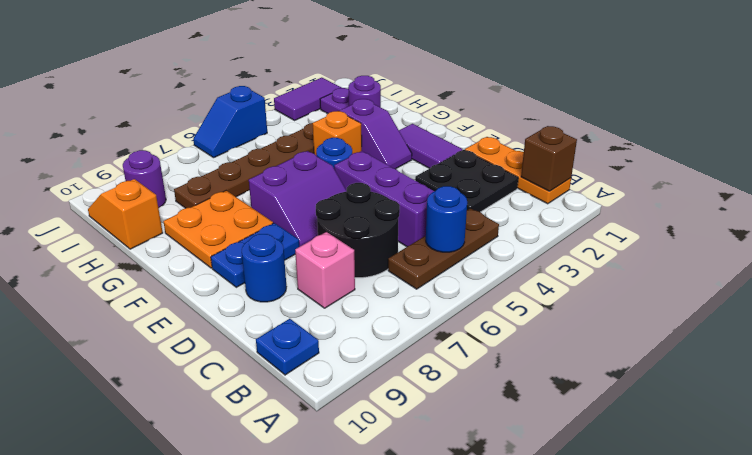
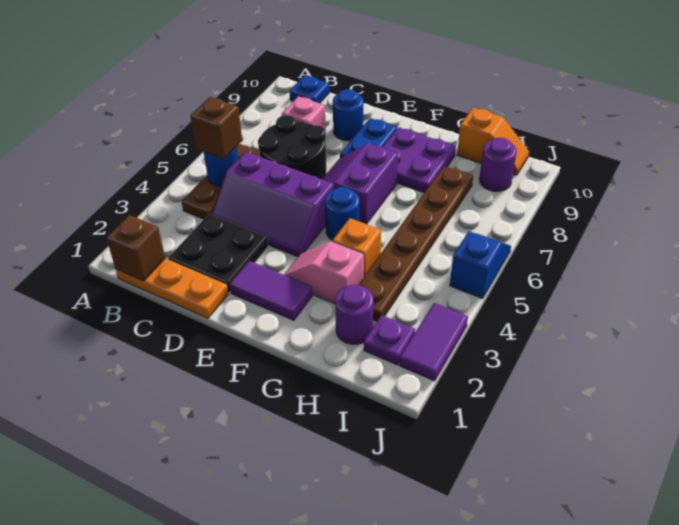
none -> brown brick B5 level 3
purple slope F3:G3 level 1 top G -> pink slope F3:G3 level 1 top G
orange plate F8:G9 level 1 -> purple plate F8:G9 level 1

